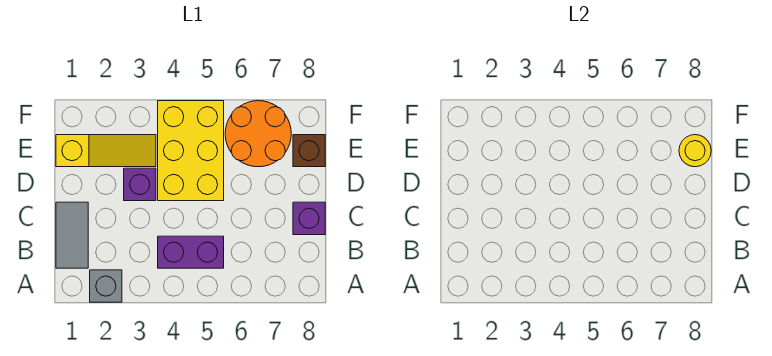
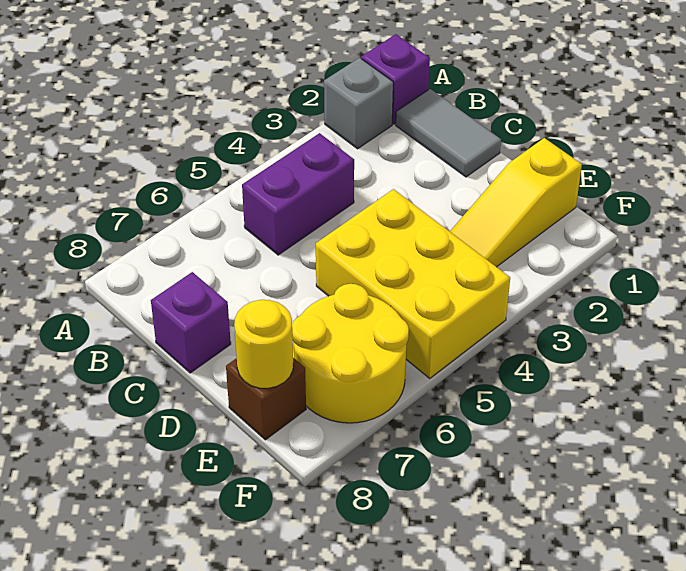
purple brick D3 level 1 -> purple brick A1 level 1
orange round brick E6:F7 level 1 -> yellow round brick E6:F7 level 1

